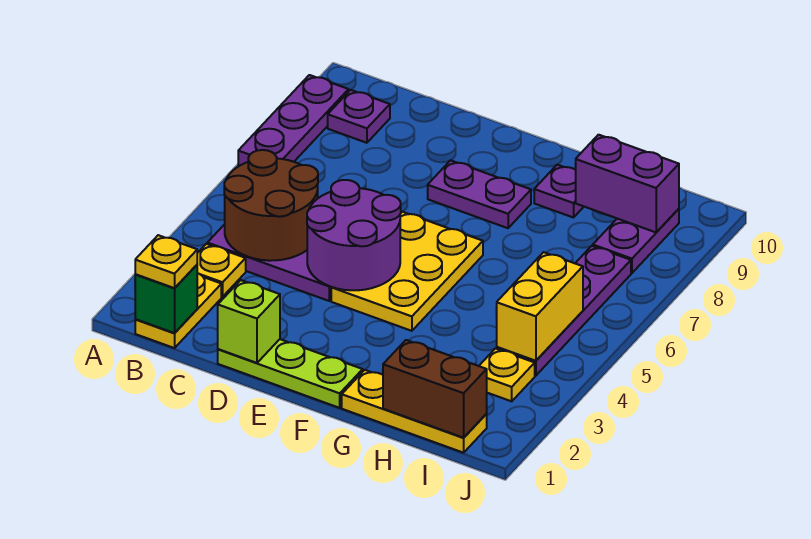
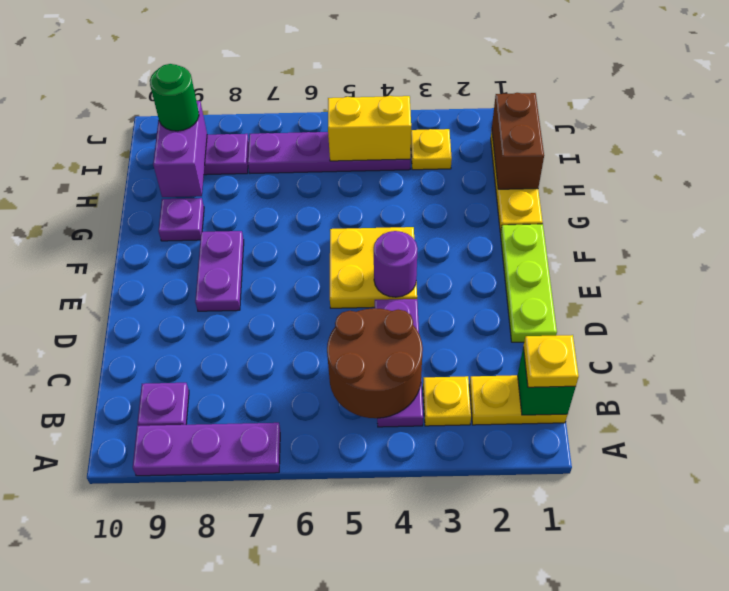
lime brick D1 level 2 -> none
purple round brick D4:E5 level 2 -> purple round brick E4 level 2
yellow plate E4:F6 level 1 -> yellow plate E4:F5 level 1
none -> green round brick I9 level 3

